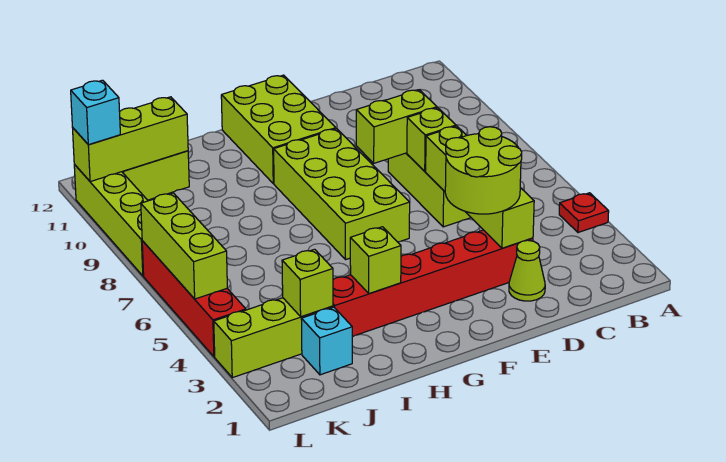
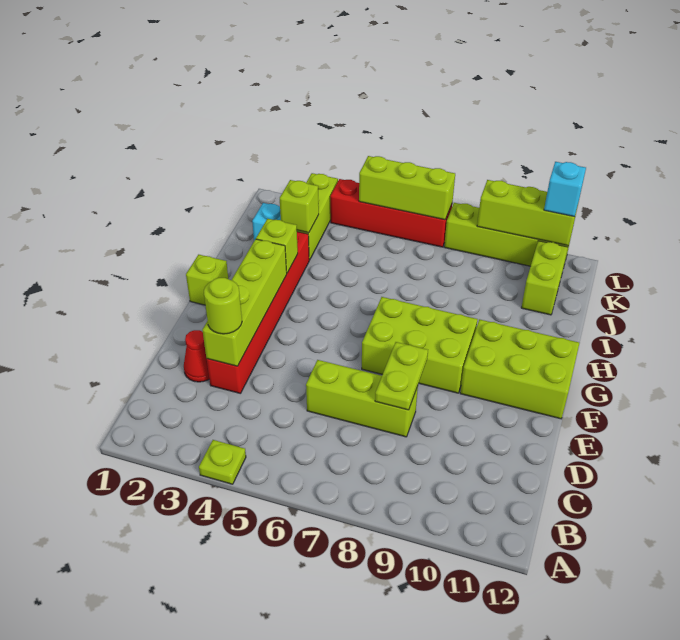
red plate A4 level 1 -> lime plate A4 level 1
lime cone D2 level 1 -> red cone D2 level 1
lime brick D3:D6 level 2 -> lime brick D3:G3 level 2
lime round brick D3:E4 level 3 -> lime round brick D3 level 3
lime brick D7 level 2 -> lime brick G1 level 1
lime brick D8:E8 level 2 -> lime plate D8:E8 level 2
lime brick F6:G9 level 1 -> lime brick F7:G9 level 1
lime brick J11:L11 level 2 -> lime brick L9:L11 level 2

